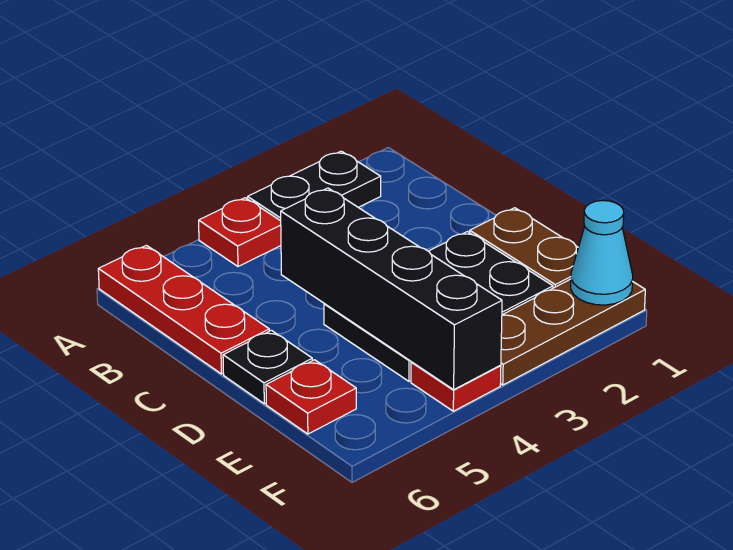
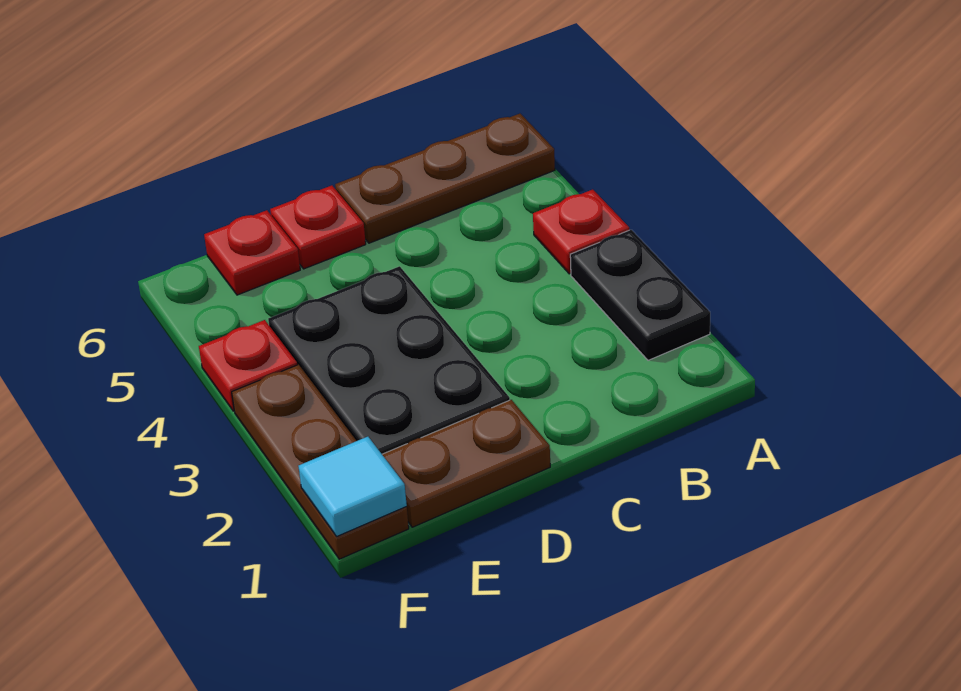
red plate A6:C6 level 1 -> brown plate A6:C6 level 1
black brick C4:F4 level 2 -> none
black plate D6 level 1 -> red plate D6 level 1
cyan cone F1 level 2 -> cyan tile F1 level 2

